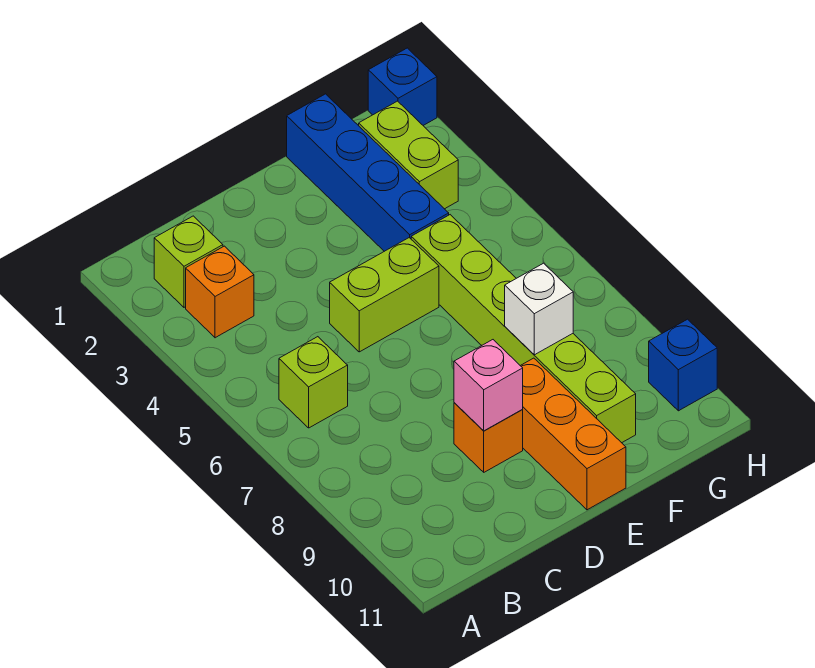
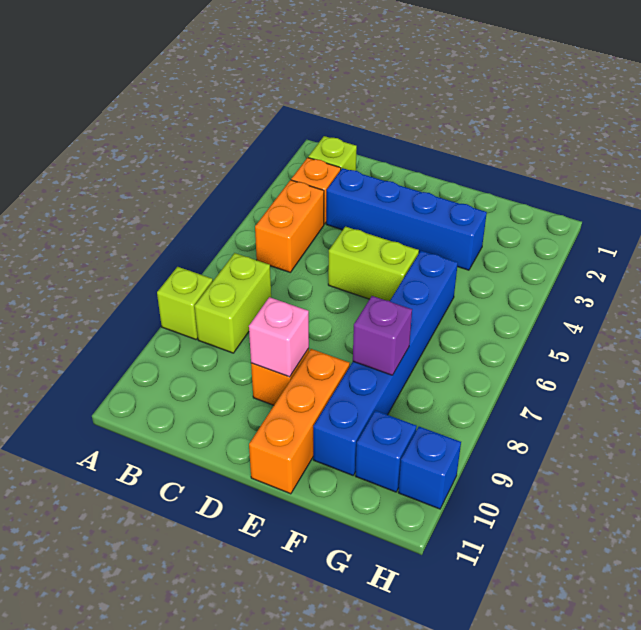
none -> orange brick B4:B5 level 1
lime brick B6 level 1 -> lime brick A8 level 1
blue brick F1:F4 level 1 -> blue brick C3:F3 level 1
lime brick F5:F10 level 1 -> blue brick F5:F10 level 1
white brick F8 level 2 -> purple brick F8 level 2
lime brick G2:G3 level 1 -> lime brick B7:B8 level 1
blue brick H1 level 1 -> blue brick G10 level 1

